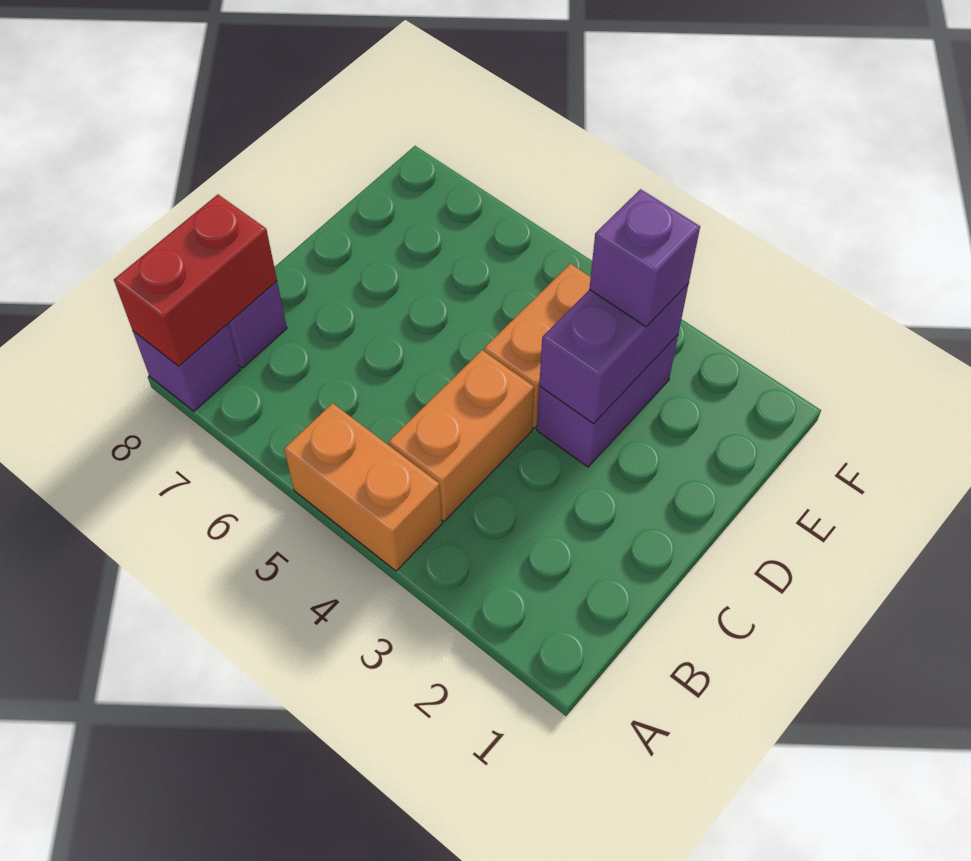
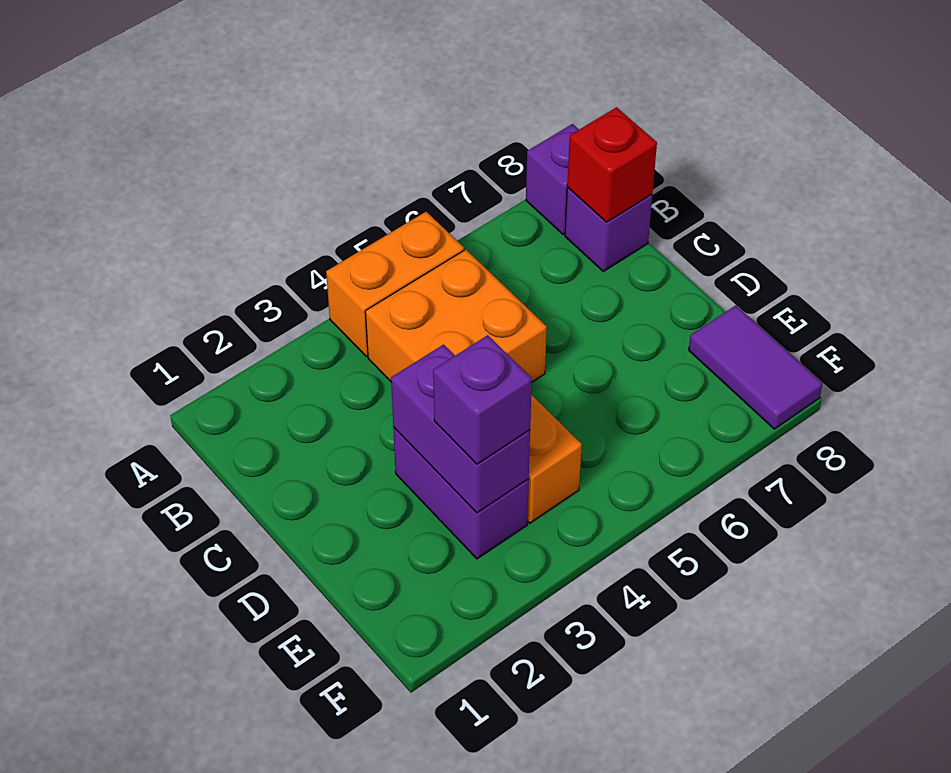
red brick A8:B8 level 2 -> red brick B8 level 2
orange brick B4:C4 level 1 -> orange brick B4:C5 level 1
none -> purple tile E8:F8 level 1

